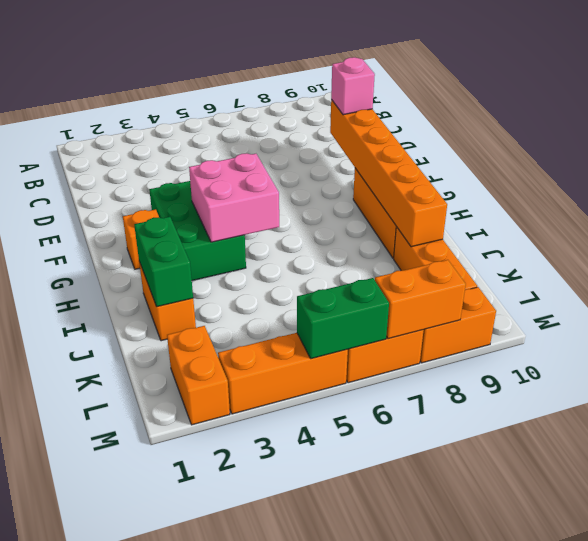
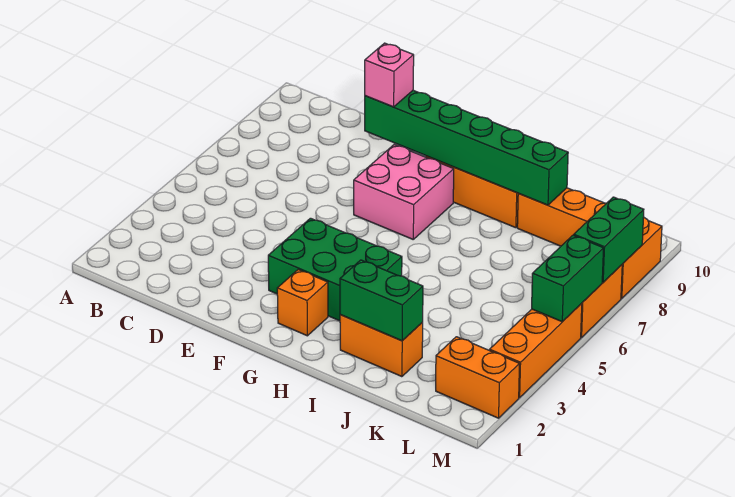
orange brick E9:J9 level 2 -> green brick E9:J9 level 2
pink brick G4:H5 level 2 -> pink brick F7:G8 level 1
orange brick M7:M8 level 2 -> green brick M7:M8 level 2

